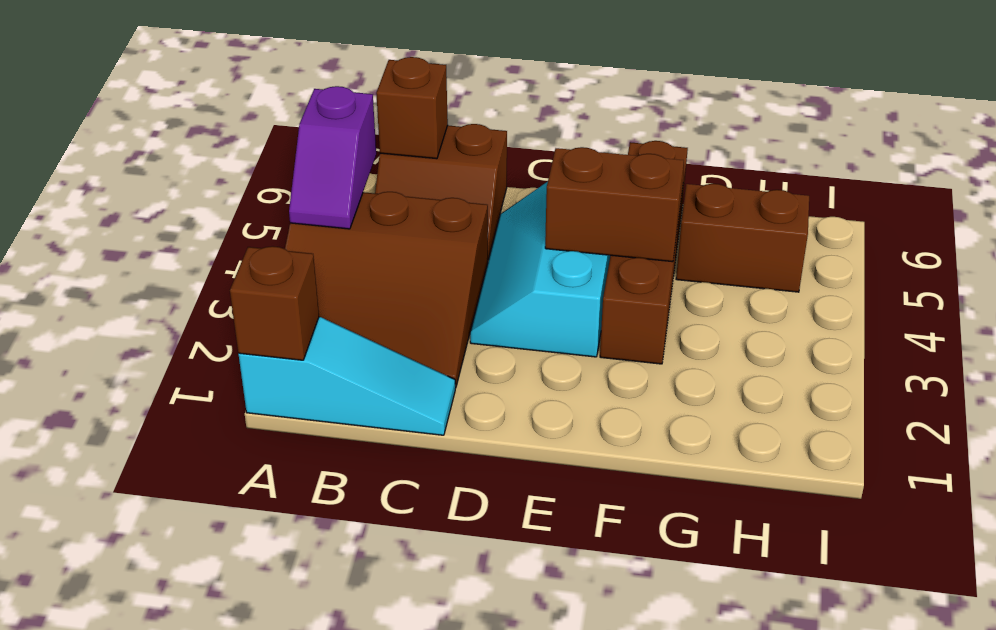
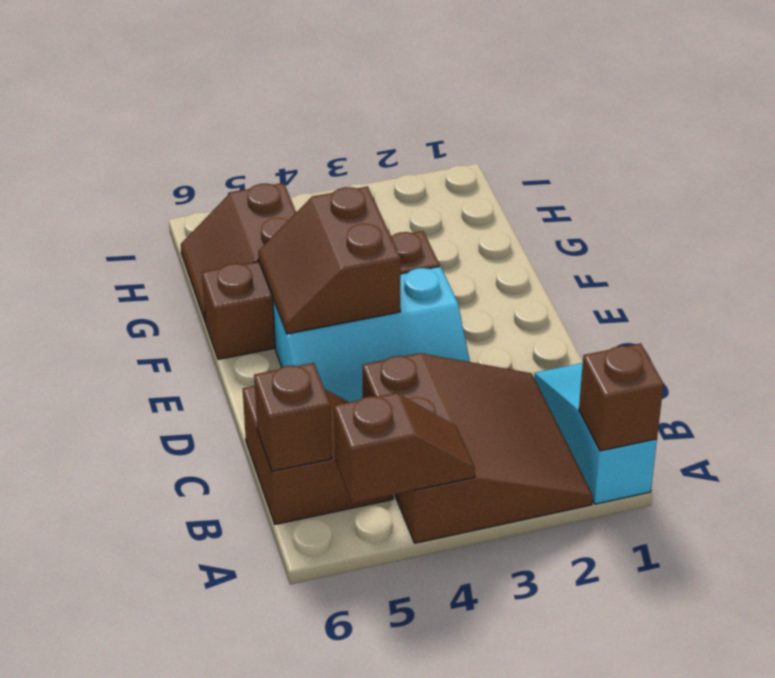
purple slope A4:A5 level 2 top 5 -> brown slope A4:A5 level 2 top 5

